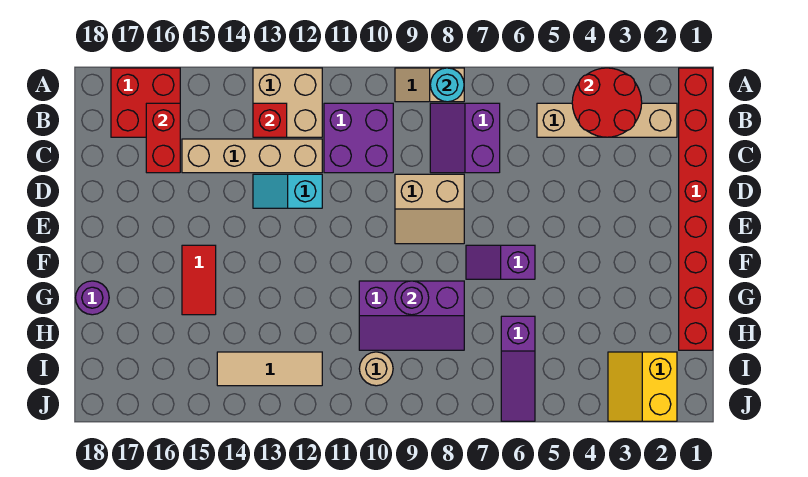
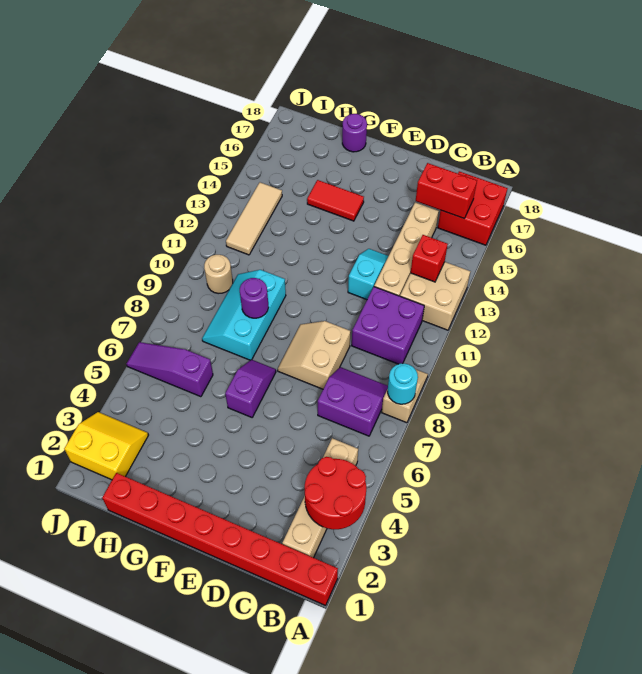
purple slope G8:H10 level 1 top G -> cyan slope G8:H10 level 1 top G

